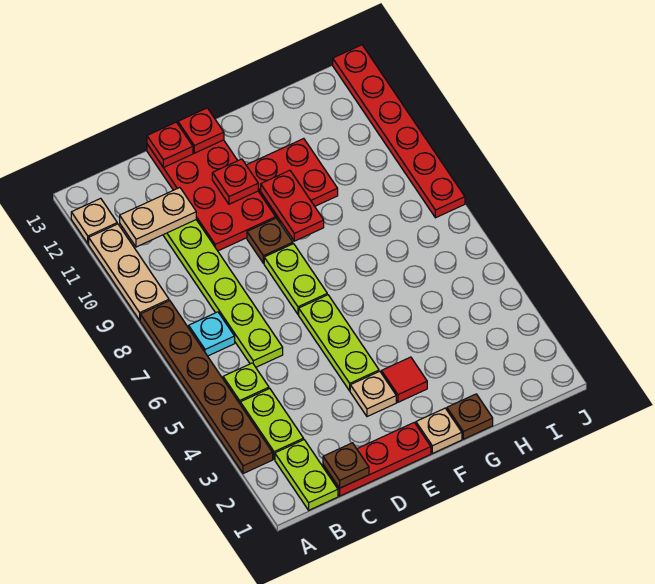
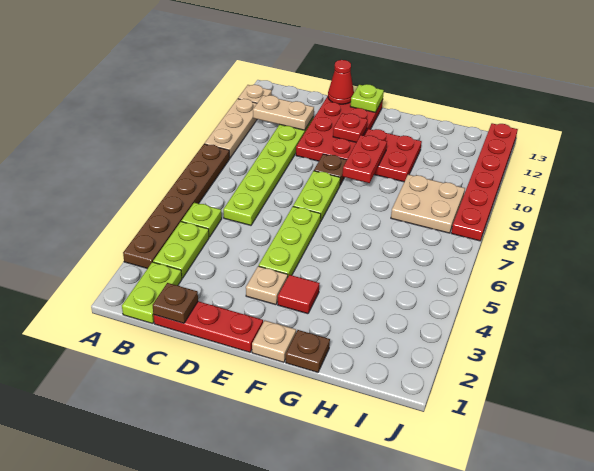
cyan plate B7 level 1 -> none
red plate D13 level 2 -> red cone D13 level 2
red plate E13 level 2 -> lime plate E13 level 2
none -> tan plate H8:I9 level 1

